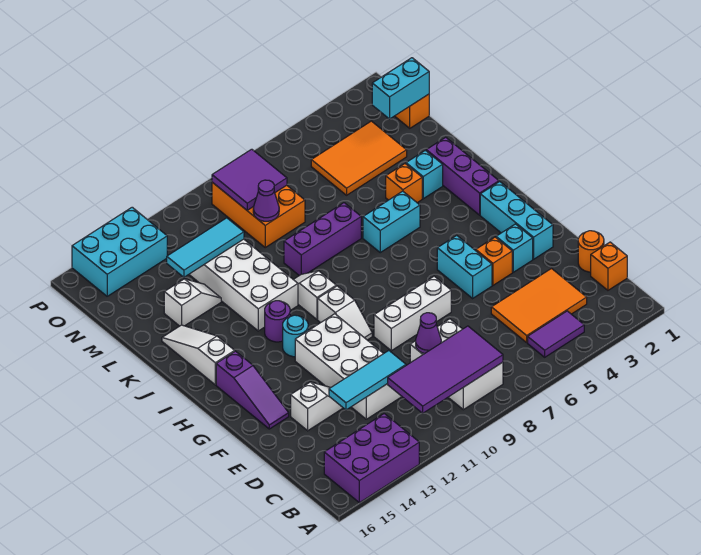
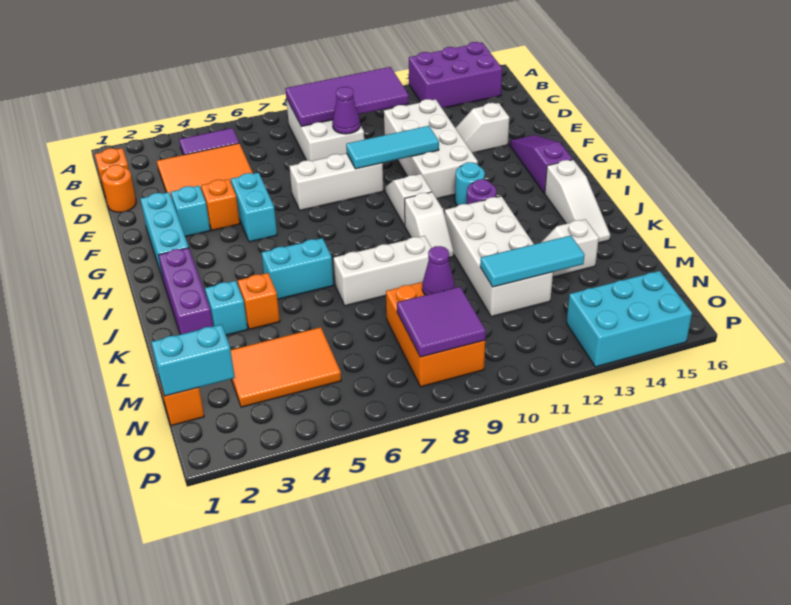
cyan tile D11:D13 level 2 -> cyan tile F9:F11 level 2
purple brick K7:K9 level 1 -> white brick K7:K9 level 1

